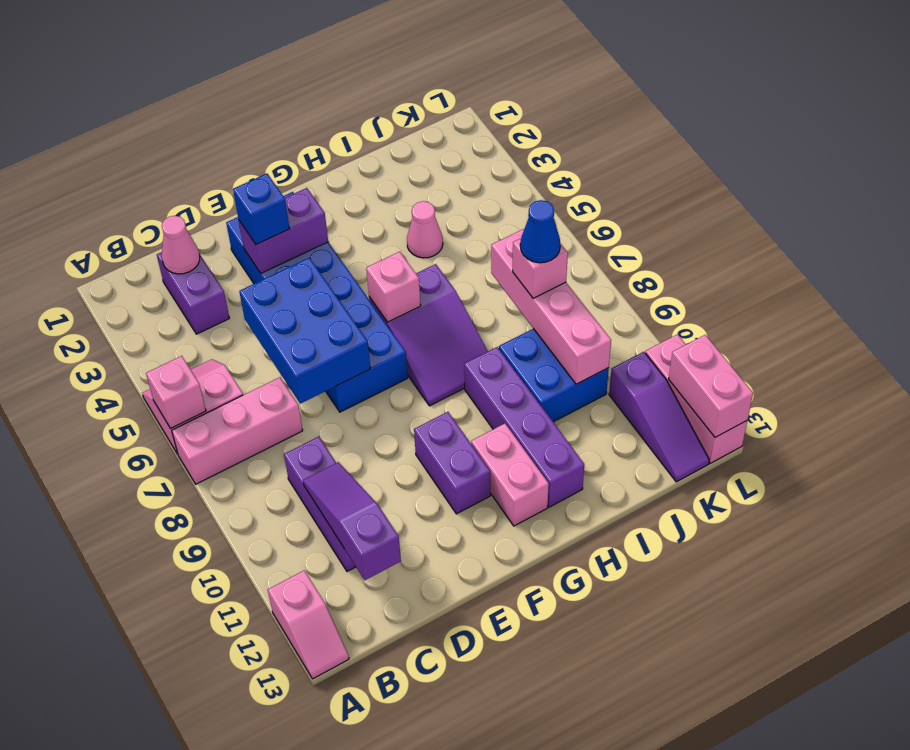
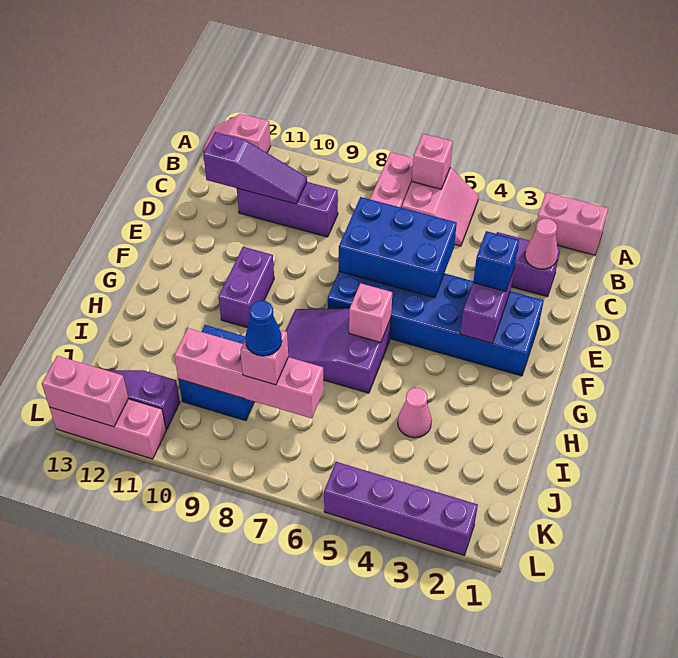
purple brick F10:F11 level 1 -> purple brick F10:G10 level 1
pink brick G11:G12 level 1 -> pink brick A1:A2 level 1
purple brick H9:H12 level 1 -> purple brick L2:L5 level 1

